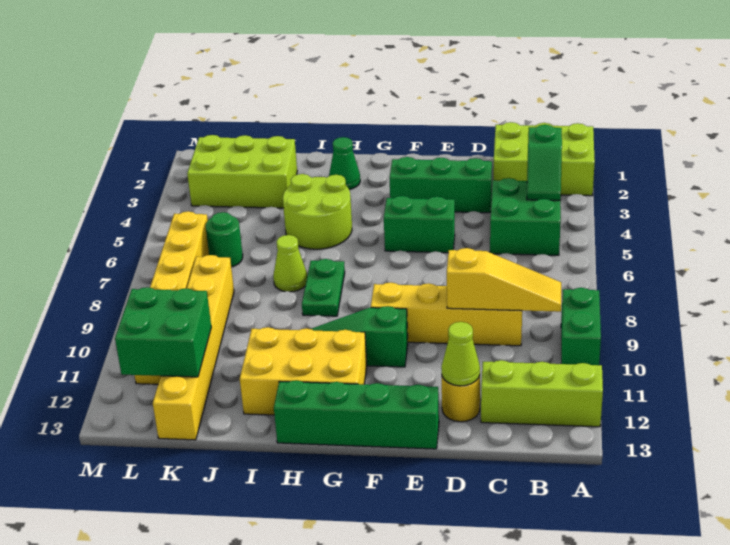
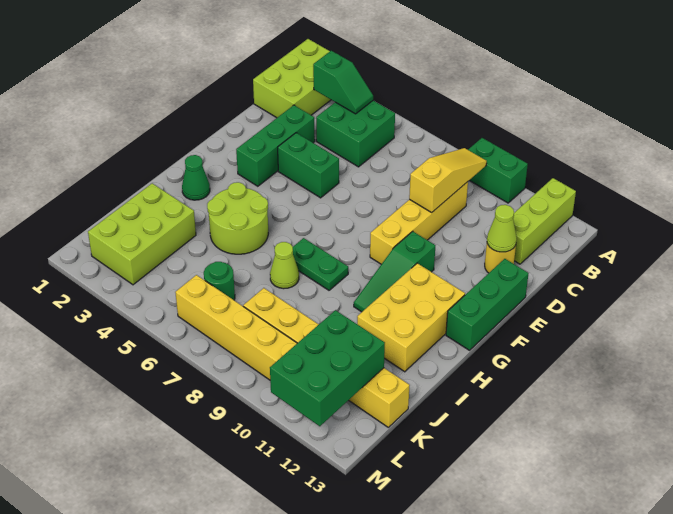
green brick E5:F5 level 1 -> green brick E4:E5 level 1
green brick E13:H13 level 1 -> green brick E13:G13 level 1
green brick K11:L12 level 2 -> green brick K11:M12 level 2

